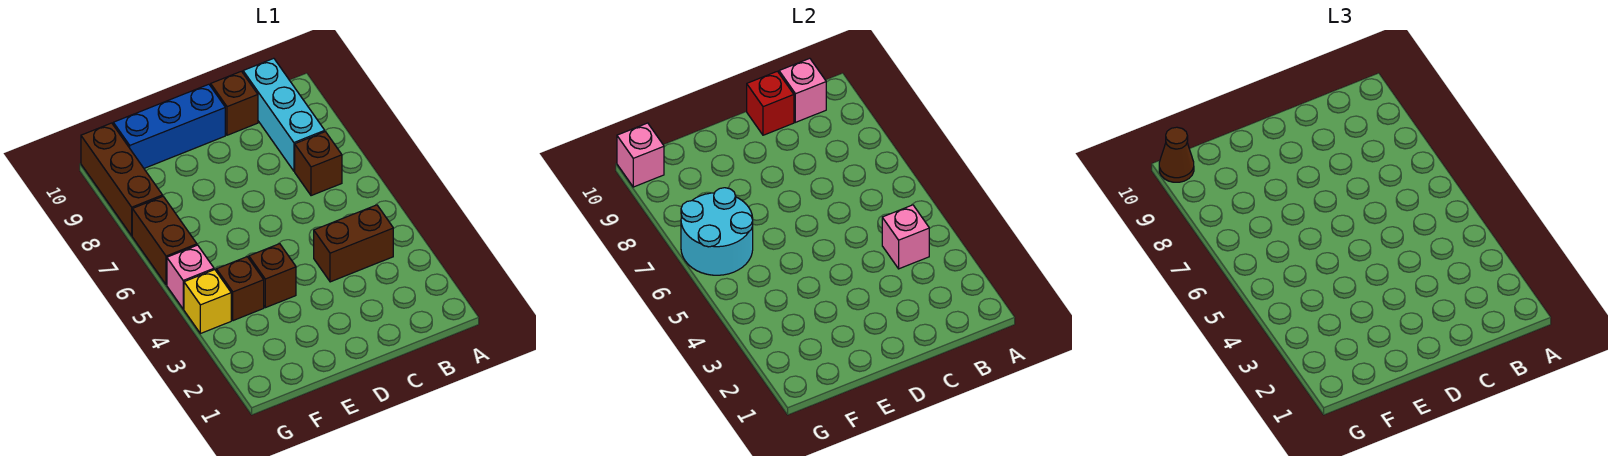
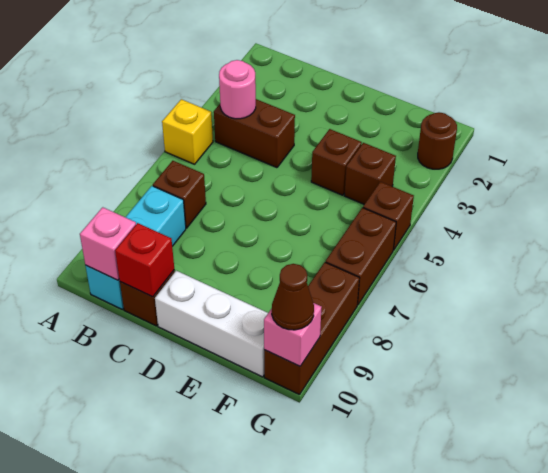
pink brick B4 level 2 -> pink round brick B4 level 2
blue brick D10:F10 level 1 -> white brick D10:F10 level 1
cyan round brick F6:G7 level 2 -> none
none -> brown round brick G2 level 1
yellow brick G4 level 1 -> yellow brick A5 level 1
pink brick G5 level 1 -> brown brick G5 level 1

